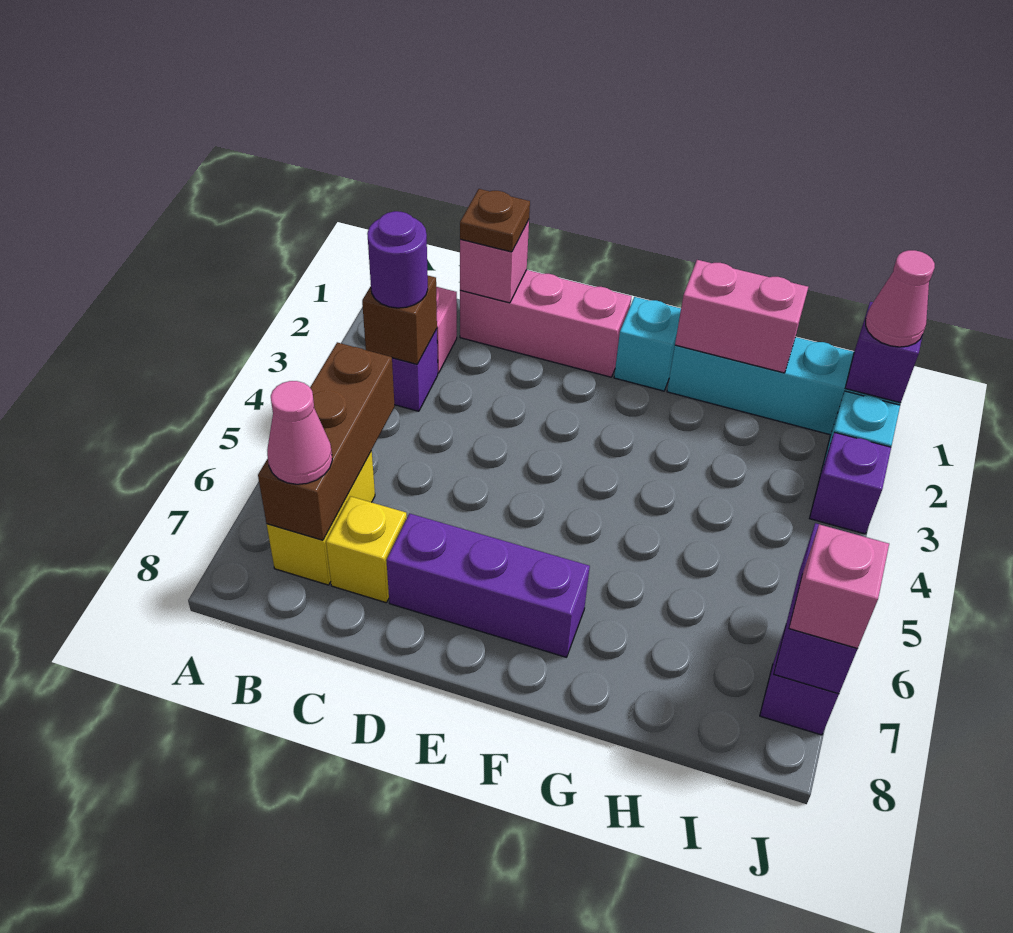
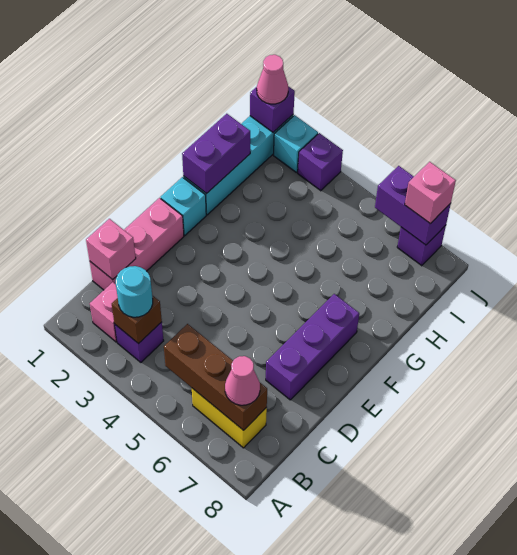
purple round brick B3 level 3 -> cyan round brick B3 level 3
brown plate C1 level 3 -> none
yellow brick C7 level 1 -> none
pink brick G1:H1 level 2 -> purple brick G1:H1 level 2

